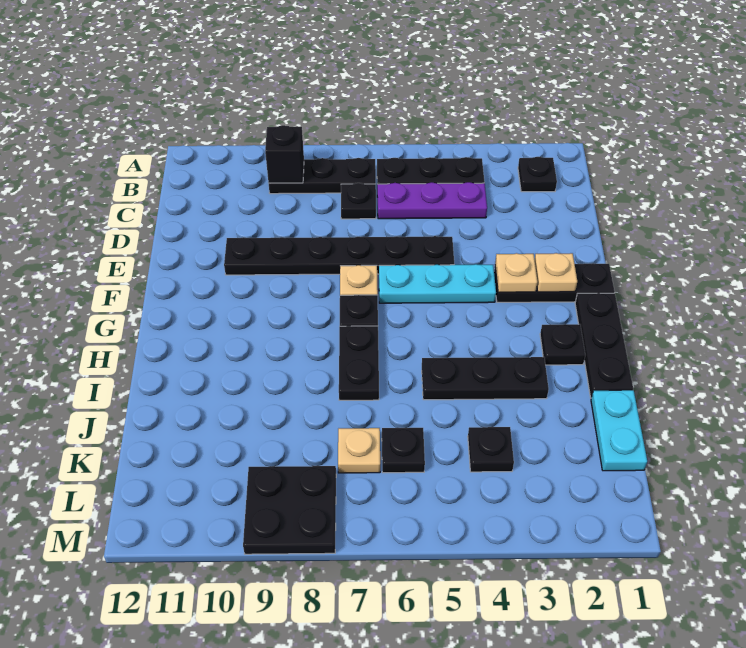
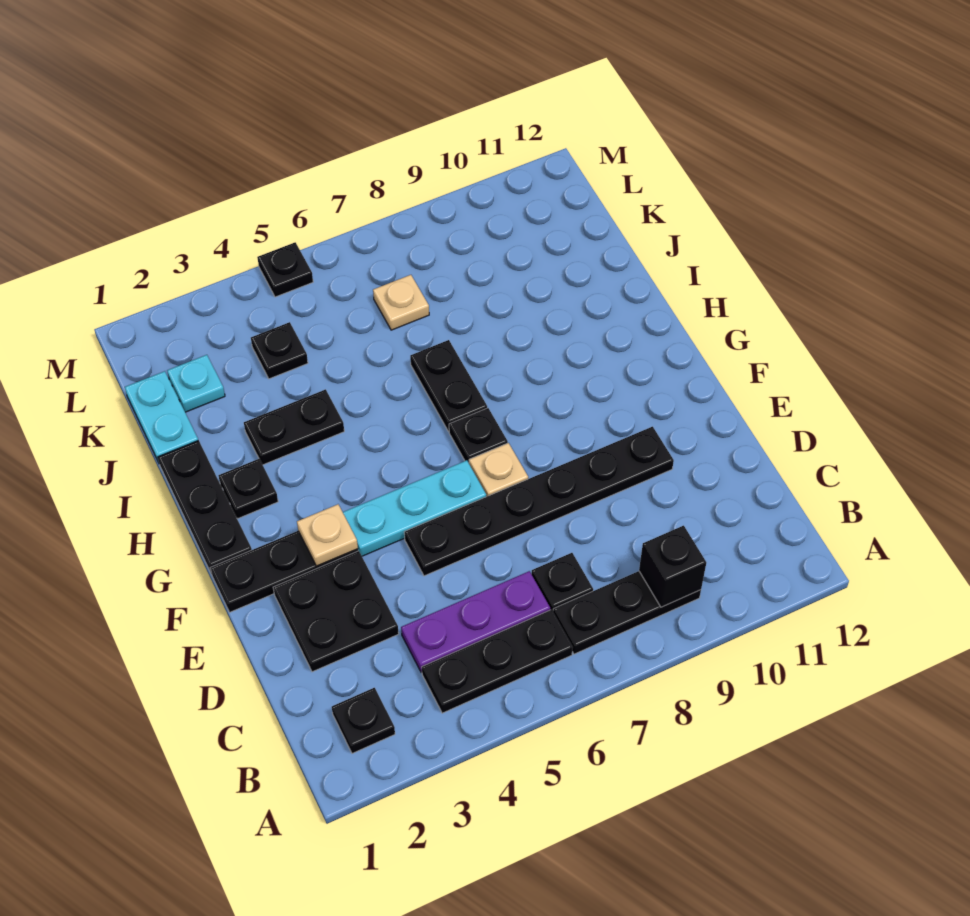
tan plate F2 level 2 -> none
black plate I3:I5 level 1 -> black plate I3:I4 level 1
none -> cyan plate K2 level 1
black plate K6 level 1 -> black plate M5 level 1
black plate L8:M9 level 1 -> black plate D2:E3 level 1

